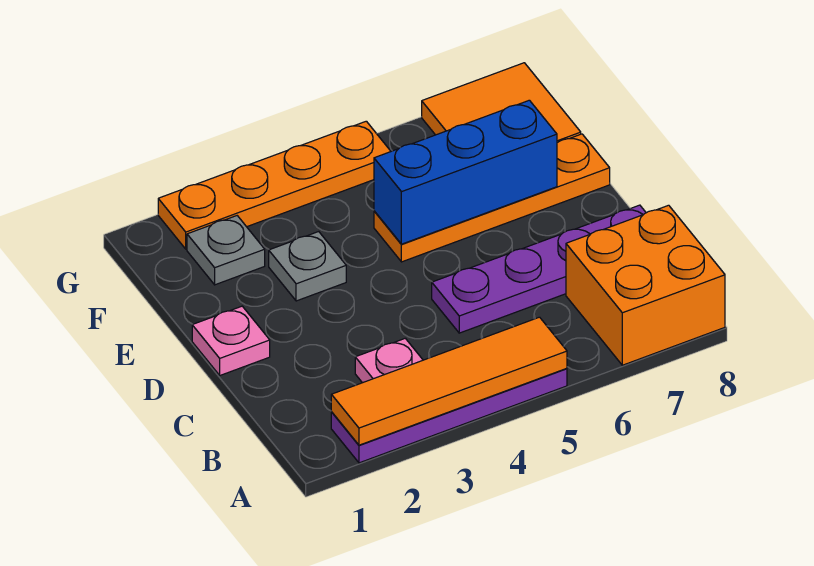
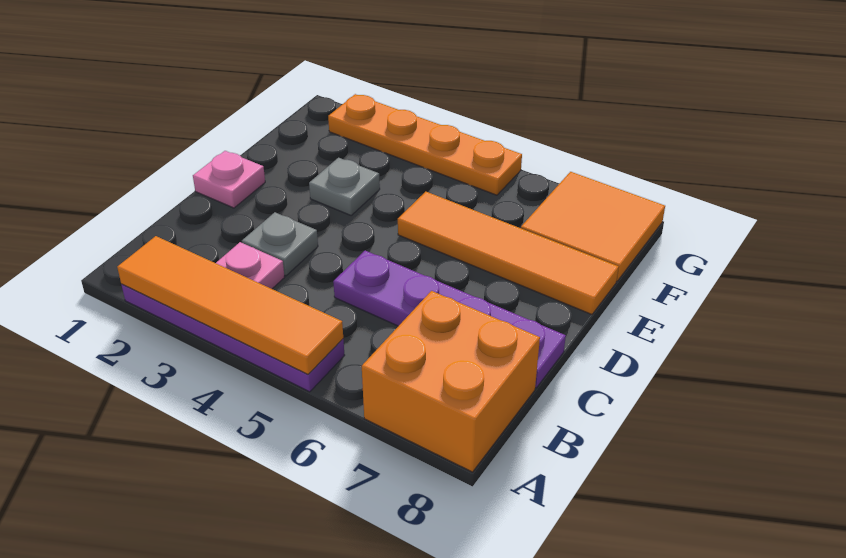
orange plate E5:E8 level 1 -> orange tile E5:E8 level 1
blue brick E5:E7 level 2 -> none
grey plate F2 level 1 -> grey plate C3 level 1

